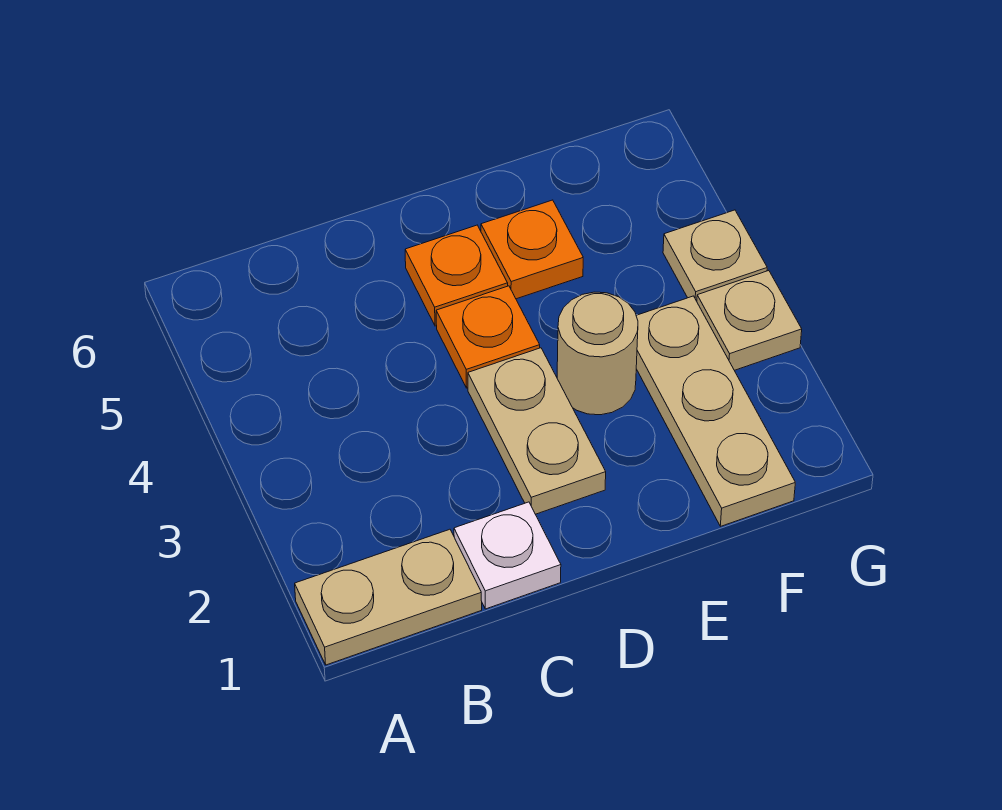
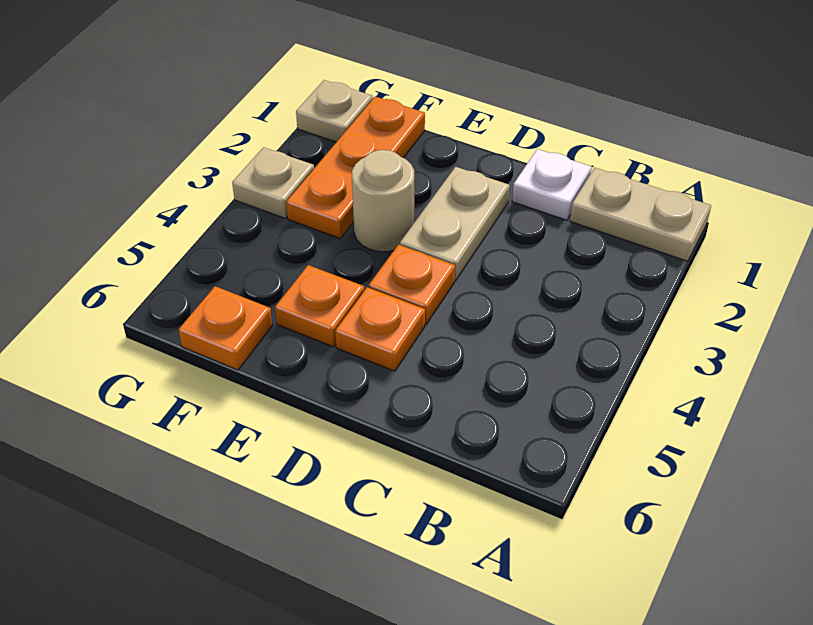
tan plate F1:F3 level 1 -> orange plate F1:F3 level 1
none -> orange plate F6 level 1
tan plate G4 level 1 -> tan plate G1 level 1

